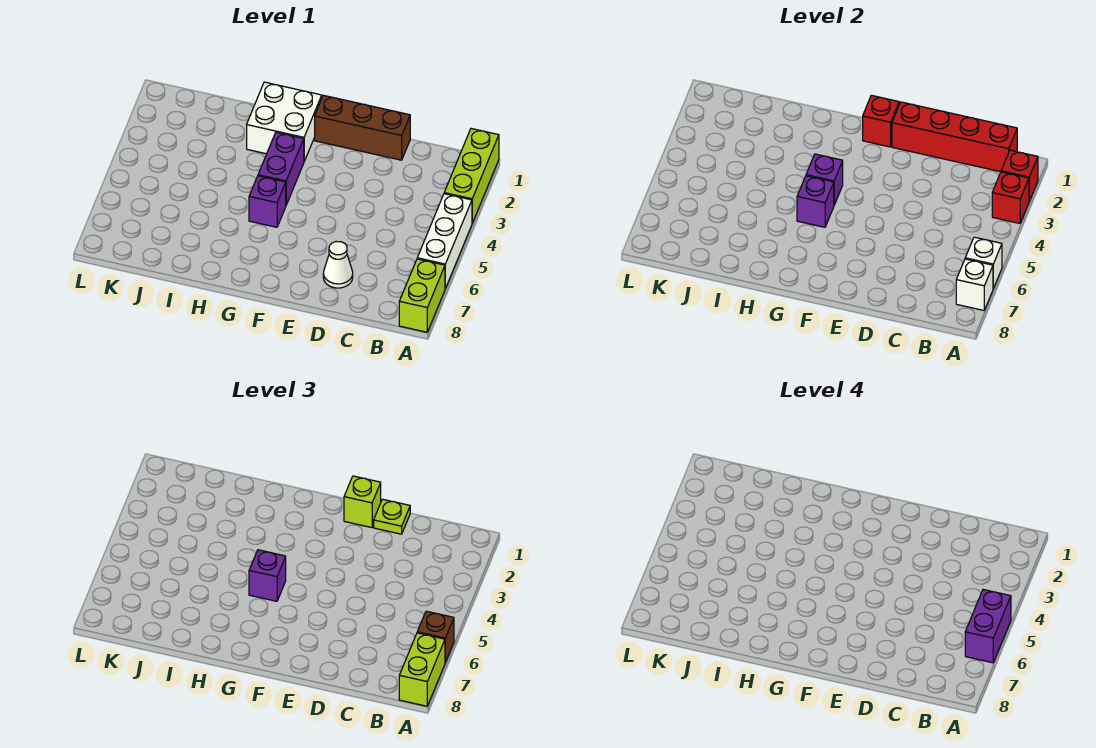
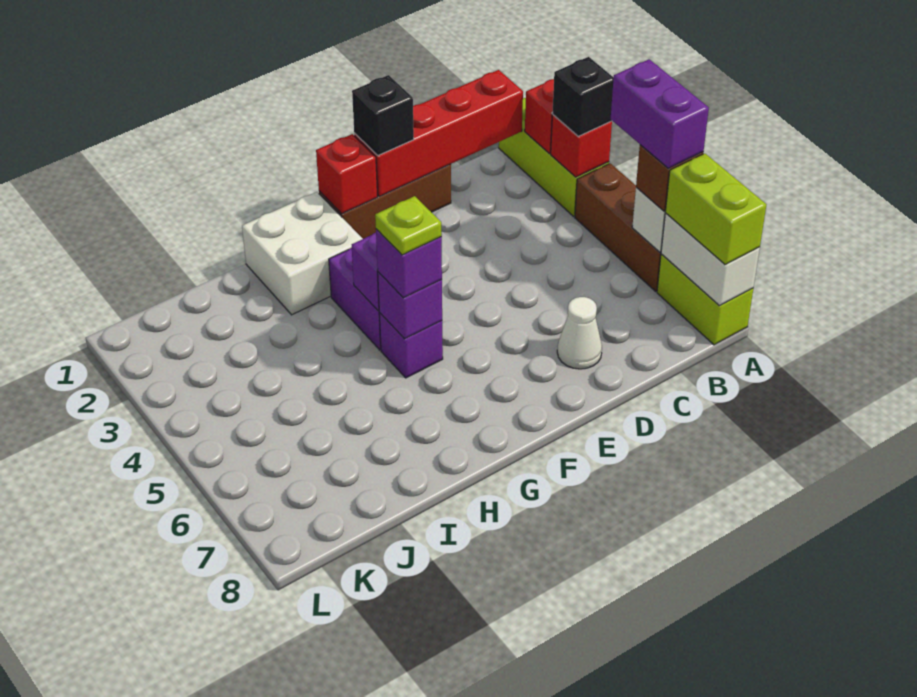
none -> black brick A3 level 3
white brick A4:A6 level 1 -> brown brick A4:A6 level 1
white brick A7 level 2 -> white brick A7:A8 level 2
lime plate D1 level 3 -> lime plate G5 level 4
lime brick E1 level 3 -> black brick E1 level 3

